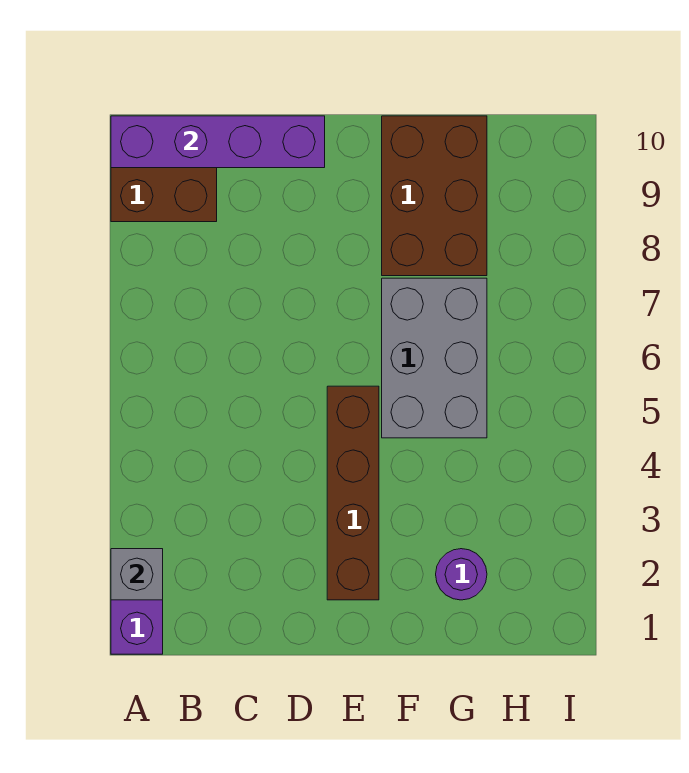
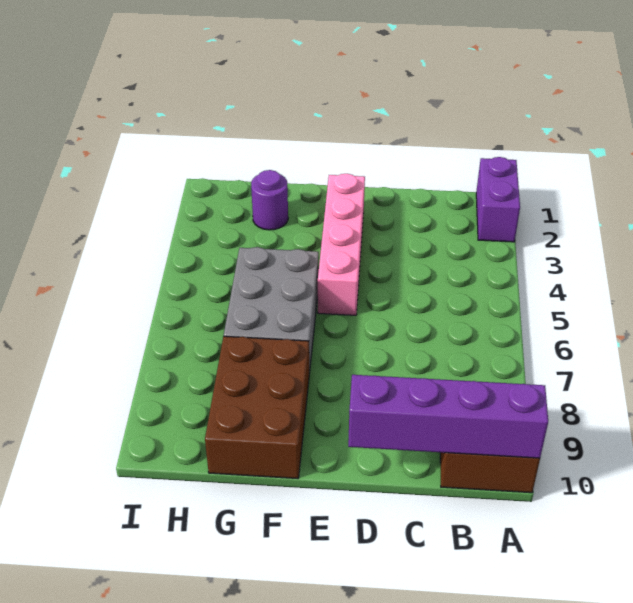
grey brick A2 level 2 -> none
brown brick E2:E5 level 1 -> pink brick E2:E5 level 1

